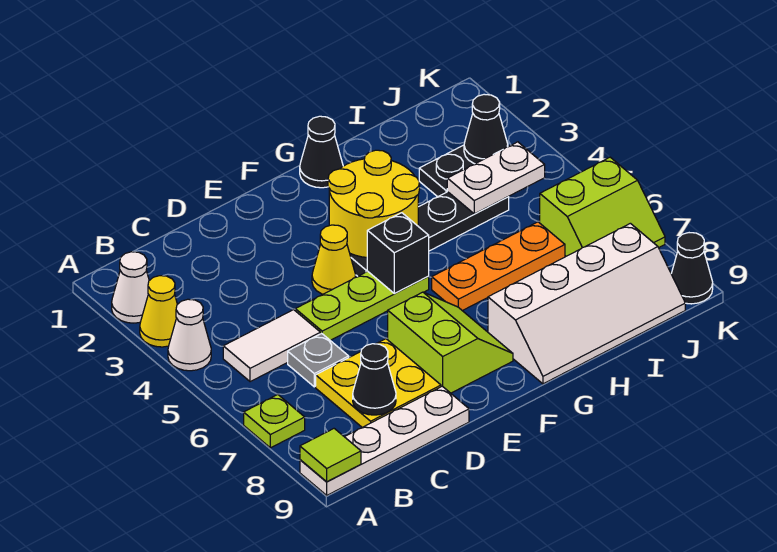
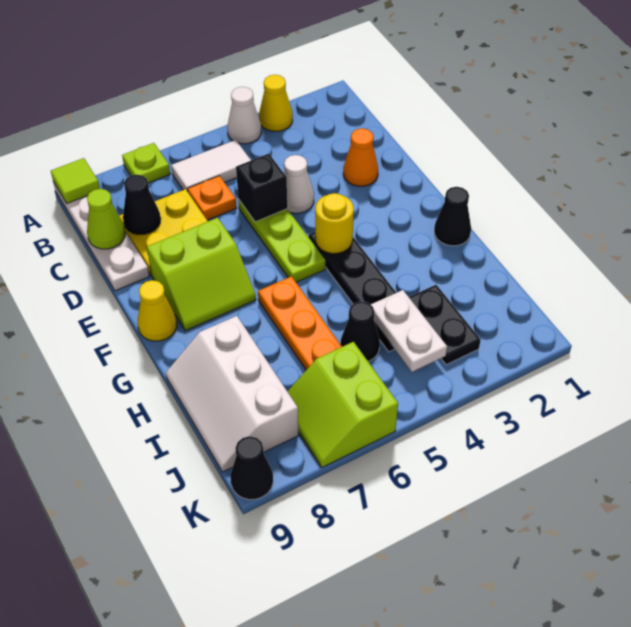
white cone A2 level 1 -> white cone D4 level 1
white tile B5:C5 level 1 -> white tile B5:B6 level 1
grey plate C6 level 1 -> orange plate C6 level 1
none -> lime cone C9 level 2
none -> orange cone D2 level 1
yellow cone E4 level 1 -> yellow cone F9 level 1
yellow round brick F3:G4 level 2 -> yellow round brick F4 level 2
black brick F5 level 2 -> black brick D5 level 2
white slope G8:J9 level 1 top 8 -> white slope H8:J9 level 1 top 8
black cone J3 level 2 -> black cone I5 level 1

